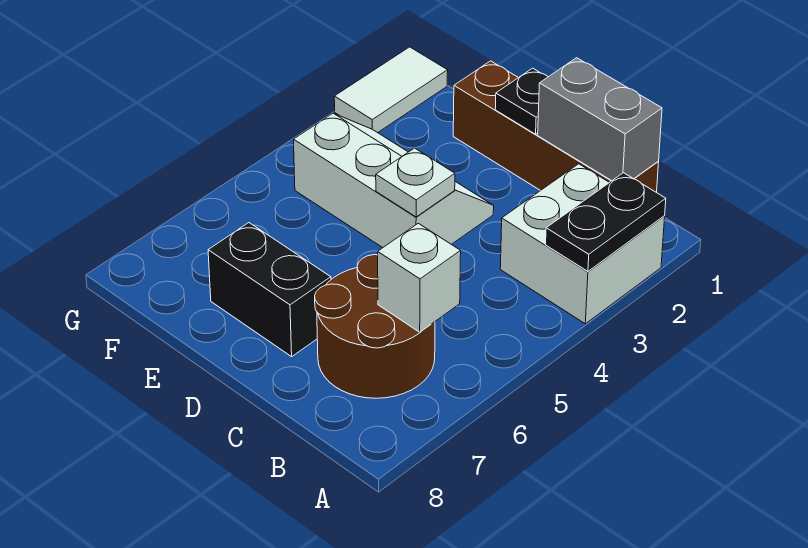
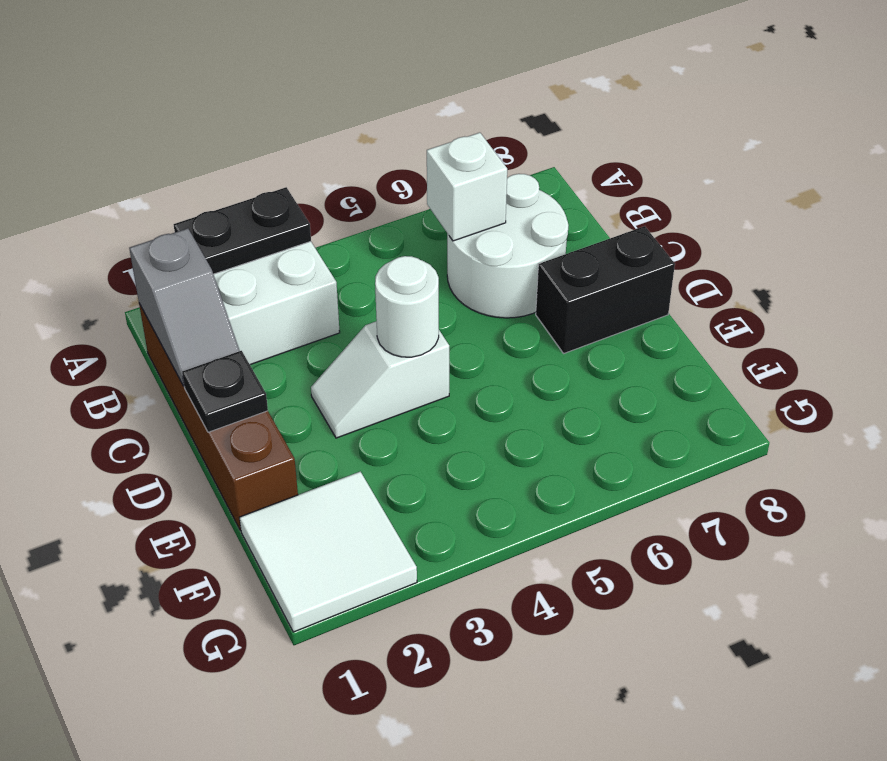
grey brick B1:C1 level 2 -> grey slope B1:C1 level 2 top B
brown round brick B6:C7 level 1 -> white round brick B6:C7 level 1
white slope D3:F4 level 1 top 4 -> white slope D3:D4 level 1 top 4
white plate D4 level 2 -> white round brick D4 level 2
black brick D7:E7 level 1 -> black brick D7:D8 level 1
white tile G1:G2 level 1 -> white tile F1:G2 level 1

